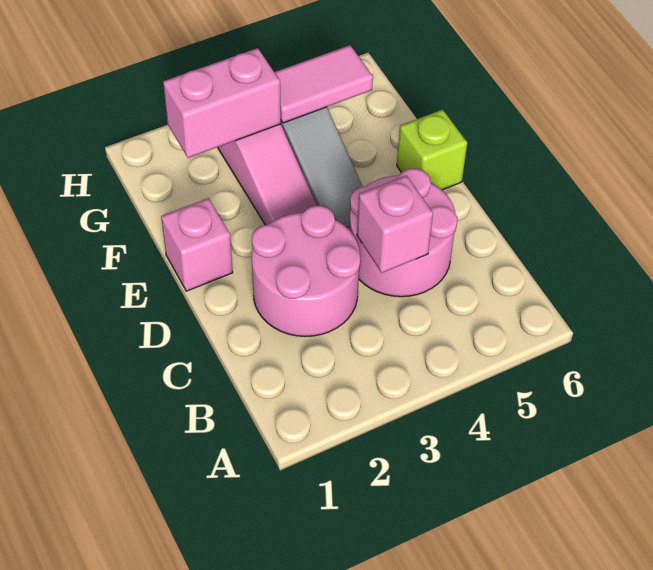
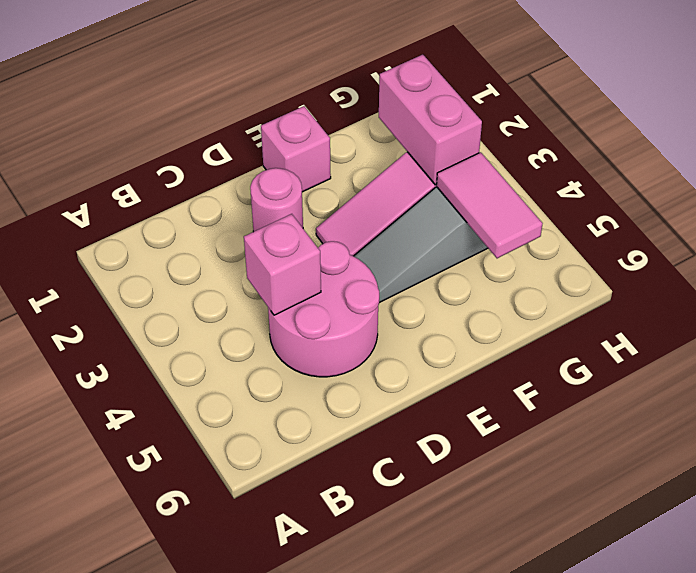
pink round brick C2:D3 level 1 -> pink round brick D2 level 1
lime brick E6 level 1 -> none

